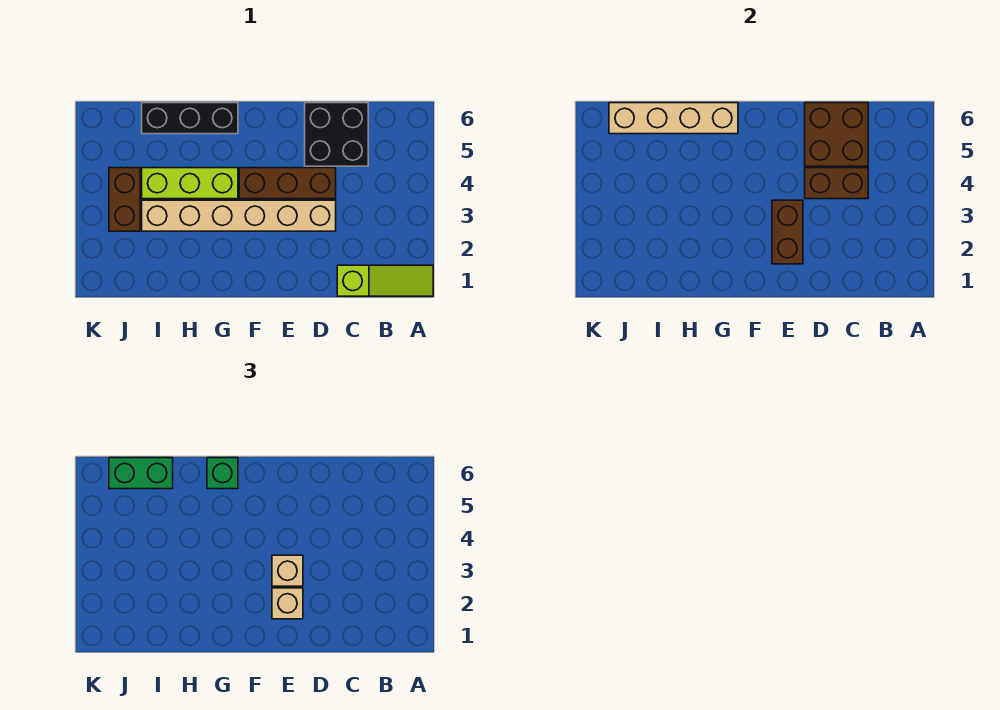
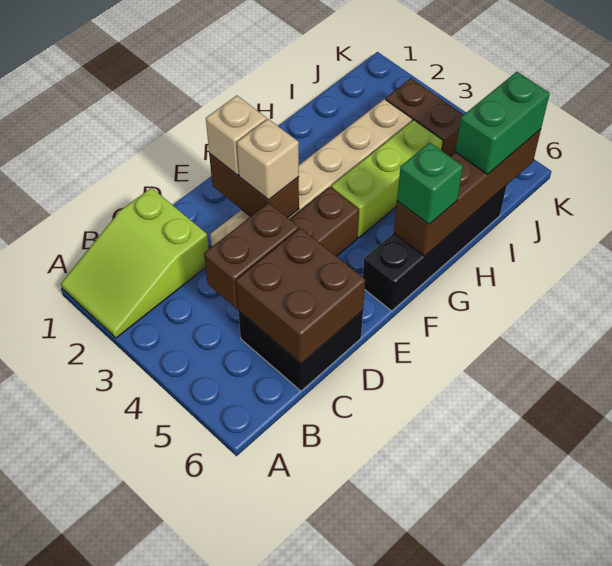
lime slope A1:C1 level 1 top C -> lime slope A1:C2 level 1 top C
black brick G6:I6 level 1 -> black brick F6:I6 level 1
tan brick G6:J6 level 2 -> brown brick G6:J6 level 2

